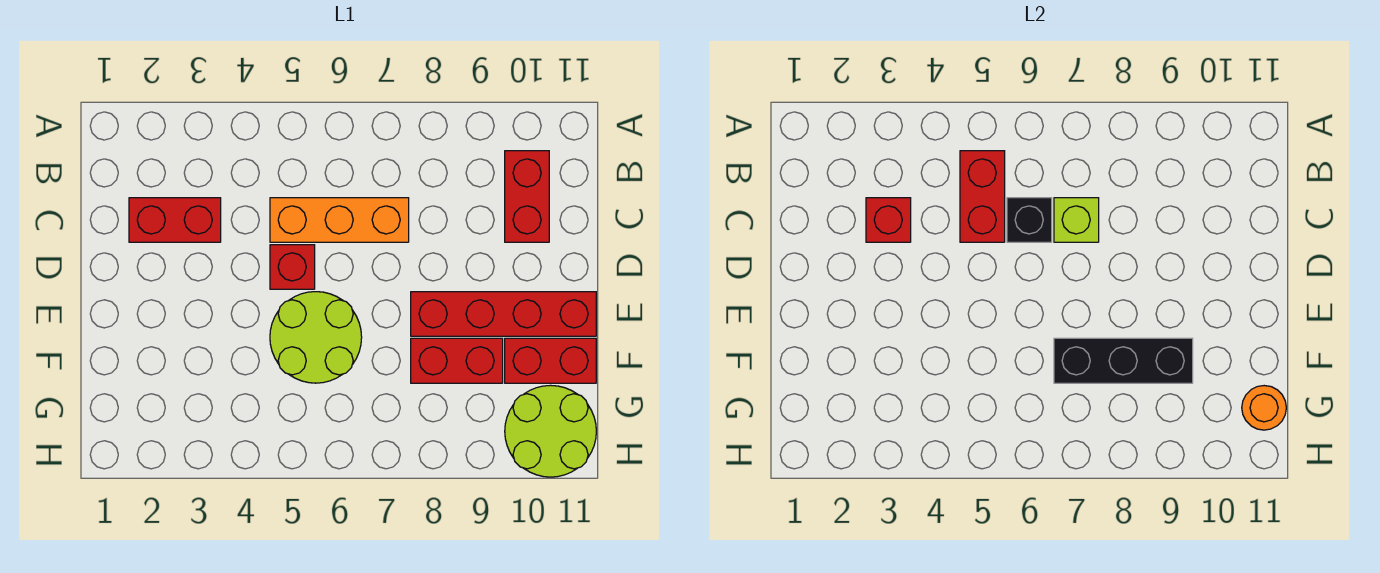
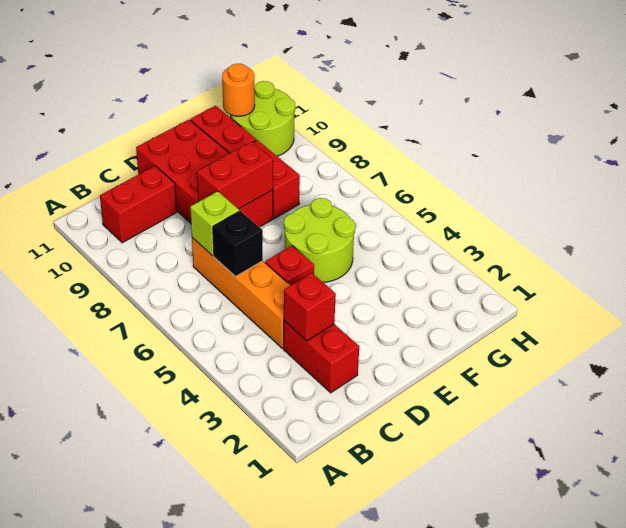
red brick B5:C5 level 2 -> red brick D8:E8 level 2
orange brick C5:C7 level 1 -> orange brick C4:C7 level 1
red brick E8:E11 level 1 -> red brick D8:E11 level 1
black brick F7:F9 level 2 -> none

